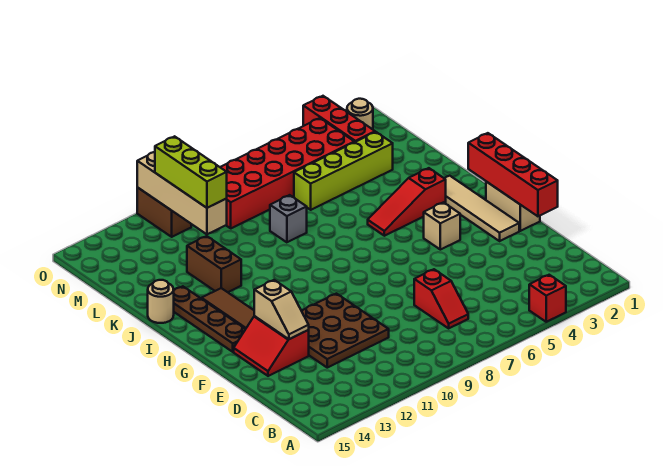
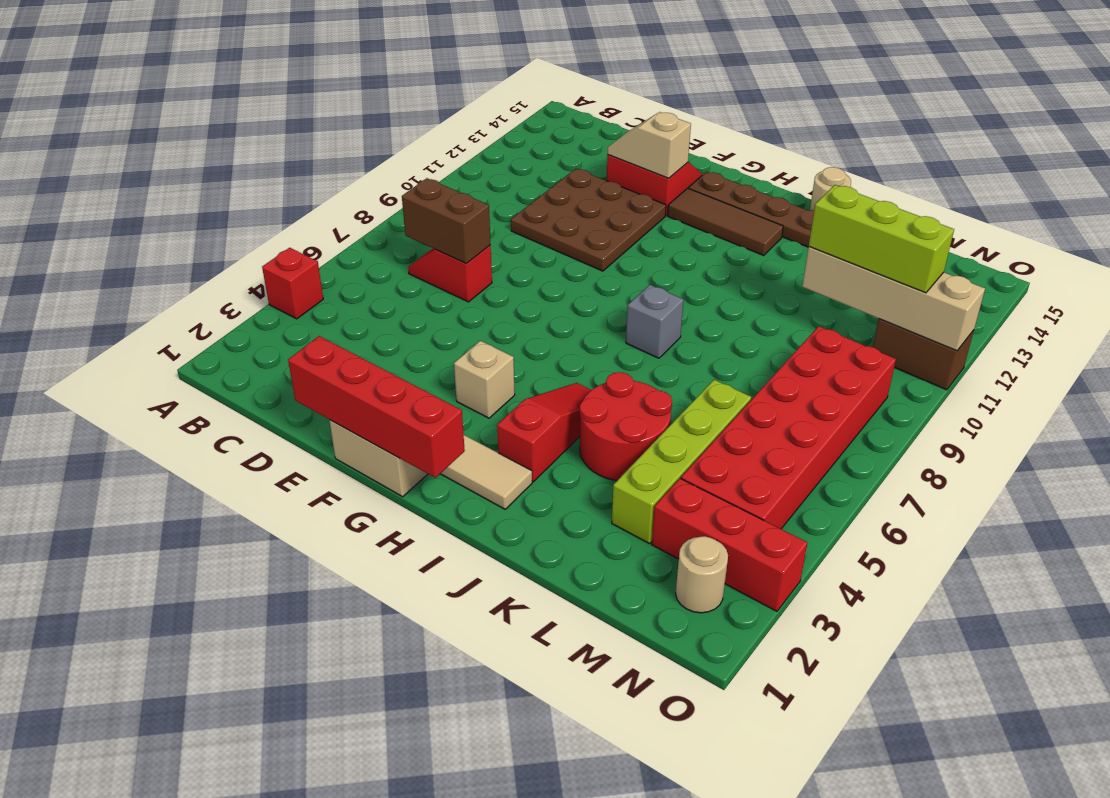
none -> red round brick J4:K5 level 1
brown brick J12:K12 level 1 -> brown brick C7:D7 level 2
grey brick K8 level 1 -> grey brick I8 level 1

